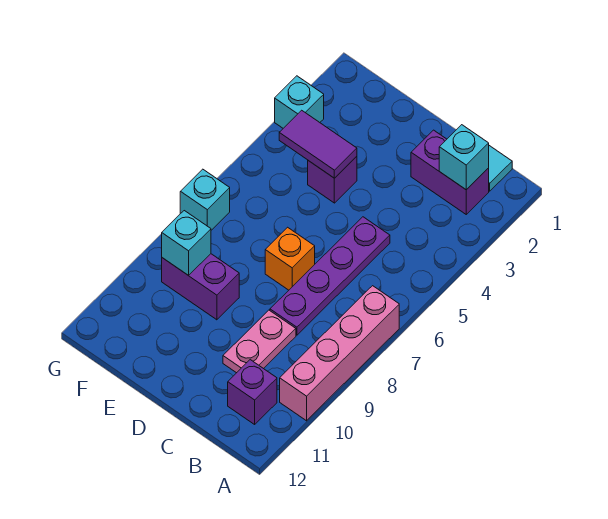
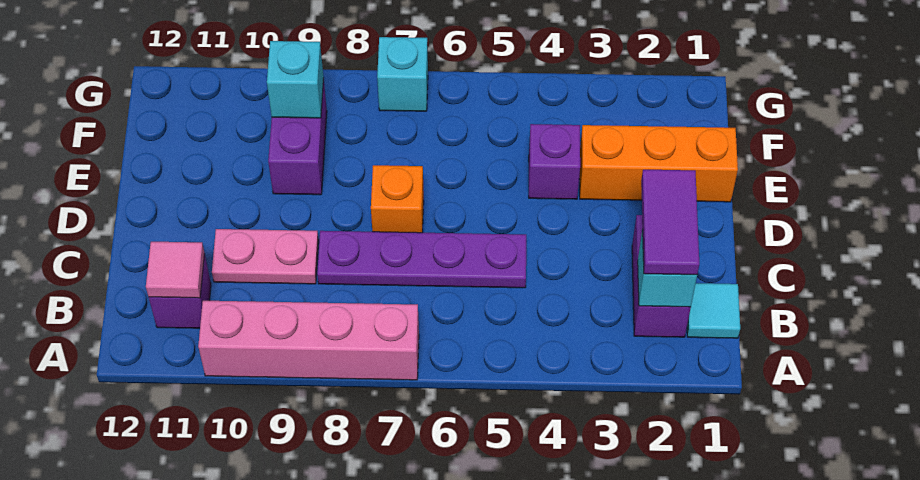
none -> pink tile B11 level 2
none -> orange brick E1:E3 level 1
purple tile E4:F4 level 2 -> purple tile B2:C2 level 3
cyan brick G3 level 1 -> none

